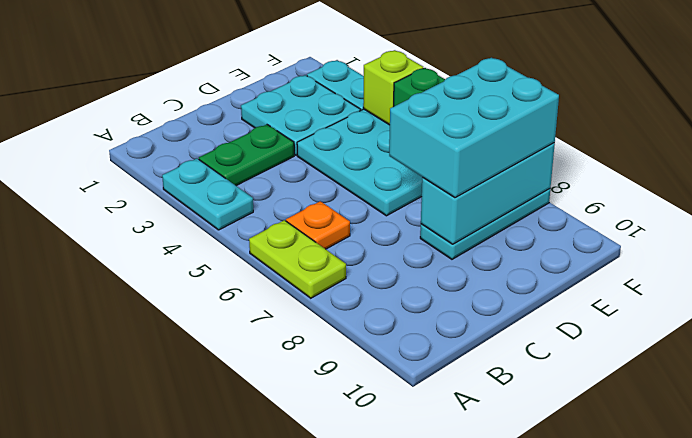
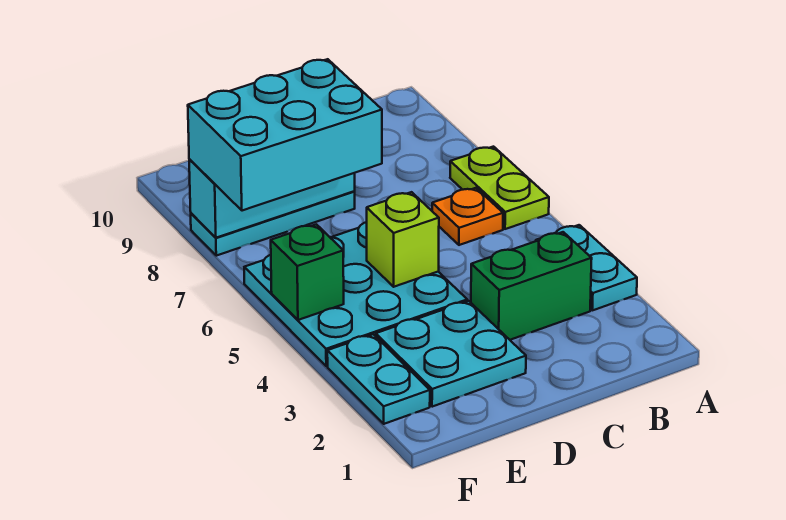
green plate B3:C3 level 1 -> green brick B3:C3 level 1
lime brick F4 level 2 -> lime brick D5 level 2

